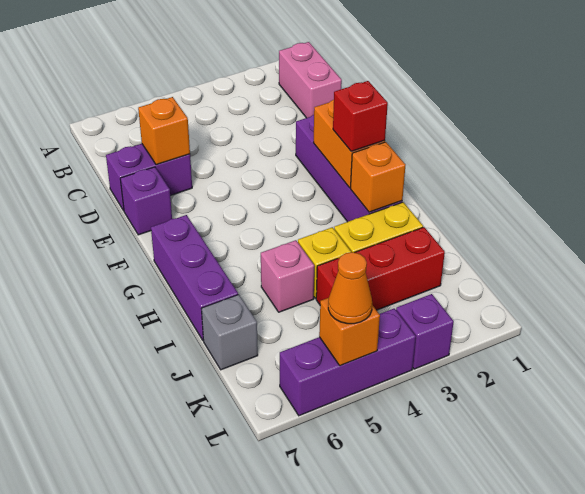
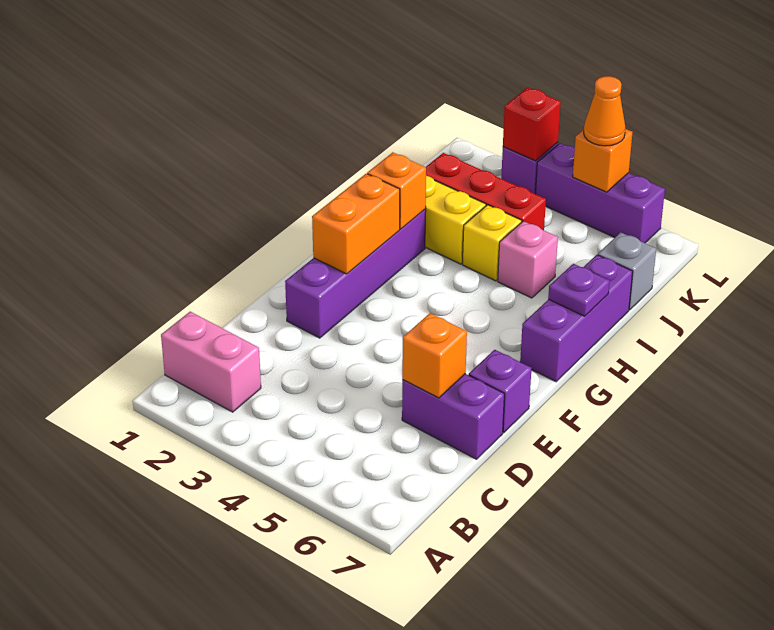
pink brick B1:C1 level 1 -> pink brick B1:B2 level 1
red brick G2 level 3 -> red brick L3 level 2
none -> purple plate H7 level 2

